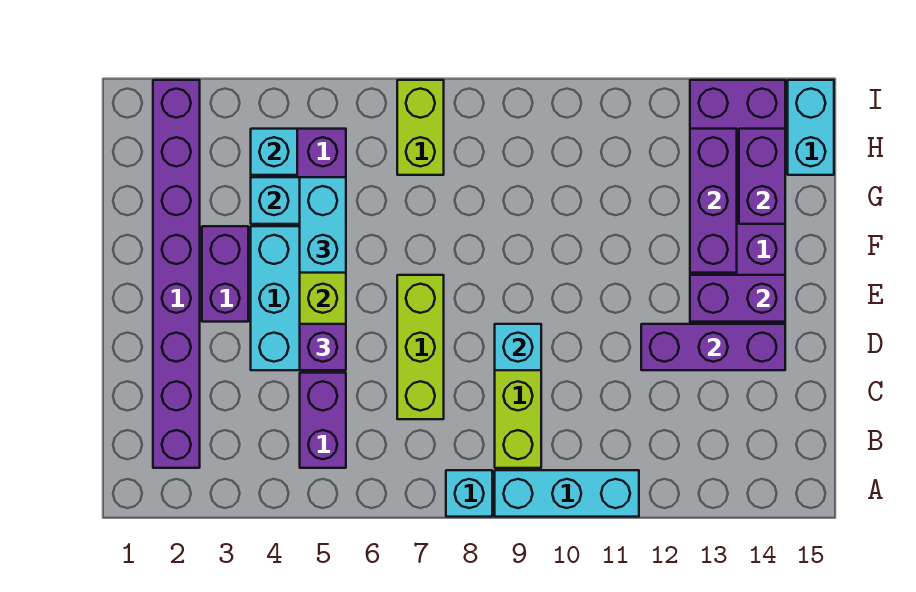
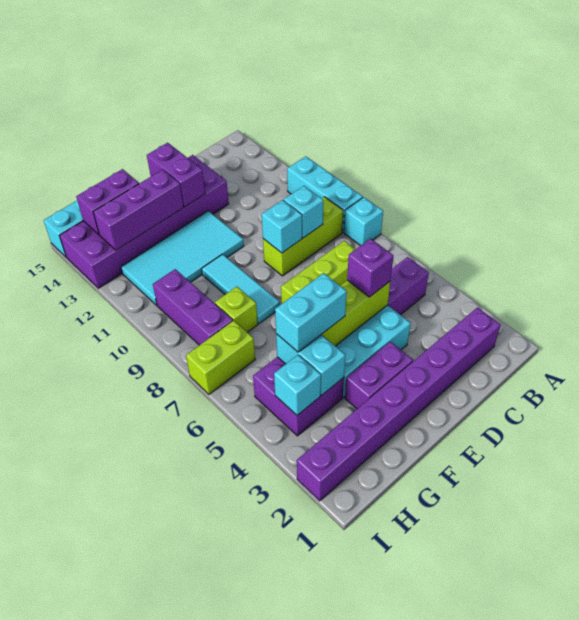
none -> cyan brick C9 level 2
purple brick D12:D14 level 2 -> purple brick H8:H10 level 1
none -> cyan tile E11:H12 level 1
none -> cyan tile F8:F10 level 1
none -> lime brick G8 level 1

